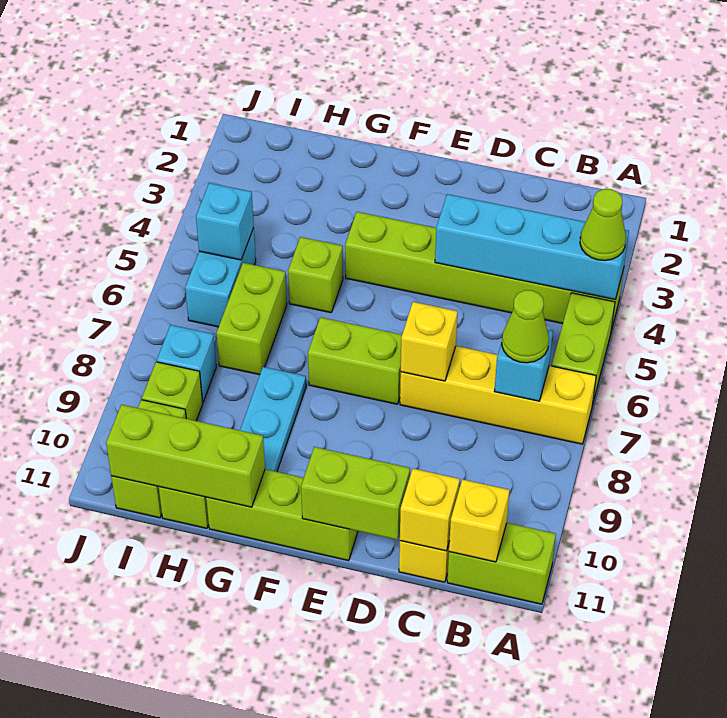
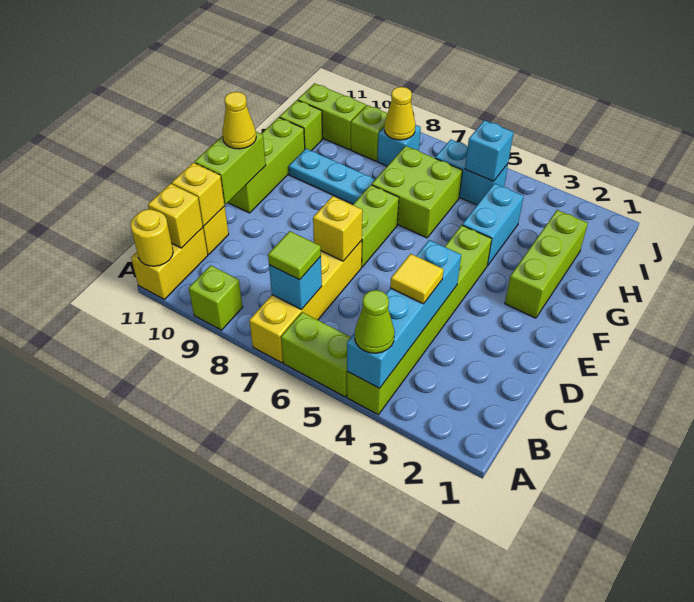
lime brick A11:B11 level 1 -> yellow brick A11:B11 level 1
none -> yellow round brick A11 level 2
lime cone B7 level 3 -> lime tile B7 level 3
none -> yellow tile C4 level 3
none -> yellow cone E11 level 3
none -> cyan brick G4:H4 level 1
lime brick G5 level 1 -> lime brick A9 level 1
lime brick G11:I11 level 2 -> lime brick F2:H2 level 1
lime brick H6:H7 level 1 -> lime brick G6:H7 level 1
none -> yellow cone I8 level 2

